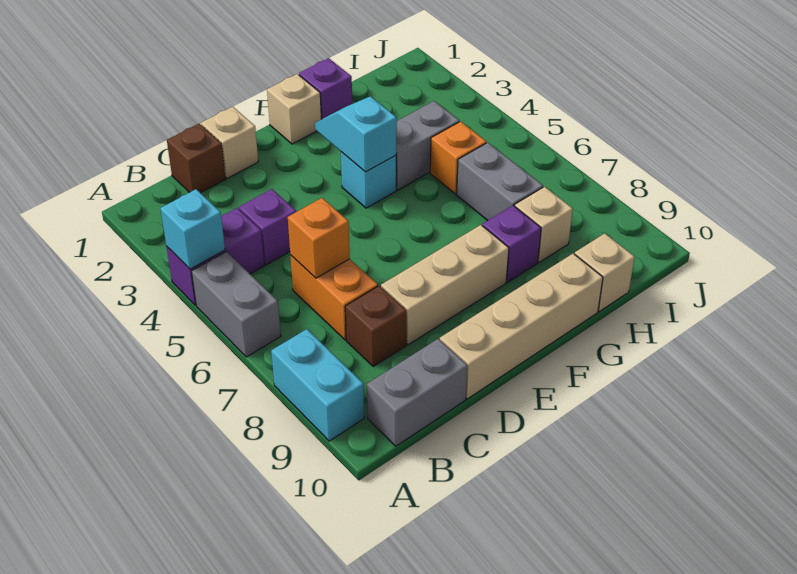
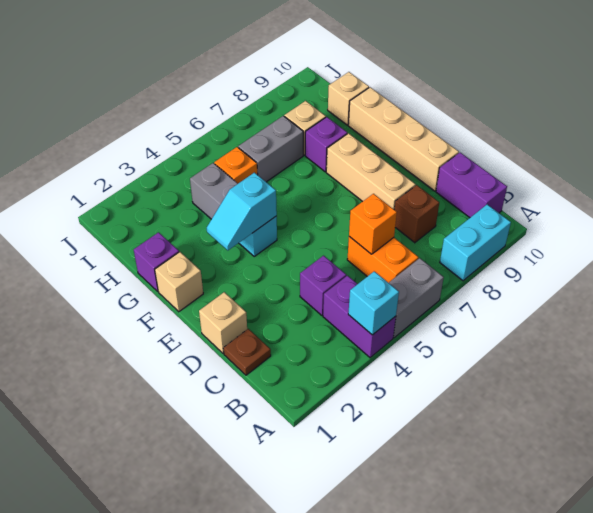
grey brick B10:C10 level 1 -> purple brick B10:C10 level 1
brown brick C1 level 1 -> brown plate C1 level 1
orange brick C6:C7 level 1 -> orange brick B6:C6 level 1

